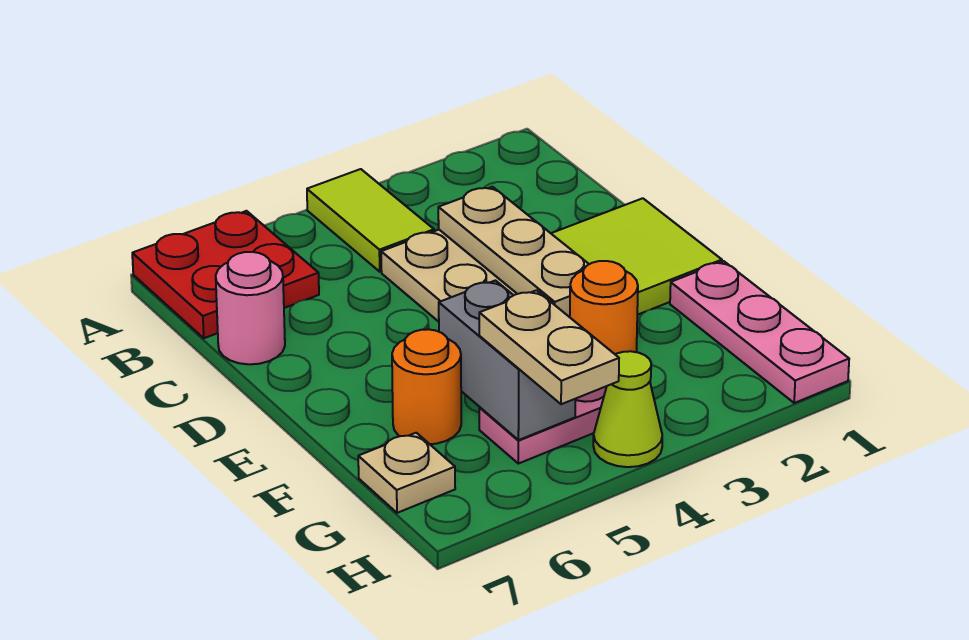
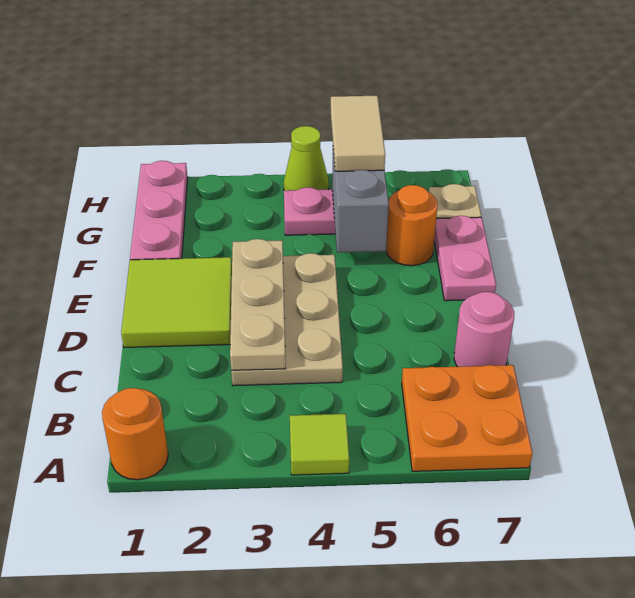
lime tile A4:B4 level 1 -> lime tile A4 level 1
red plate A6:B7 level 1 -> orange plate A6:B7 level 1
none -> pink plate E7:F7 level 1
orange round brick F3 level 1 -> orange round brick A1 level 1
tan plate G5:H5 level 3 -> tan tile G5:H5 level 3

